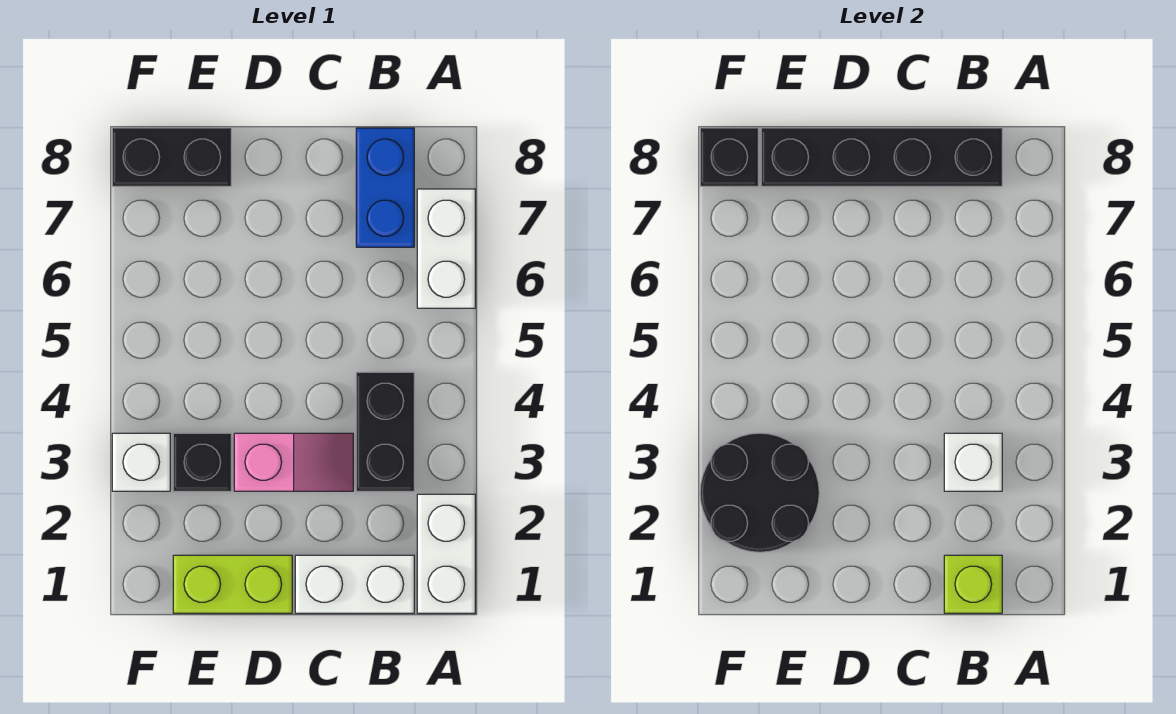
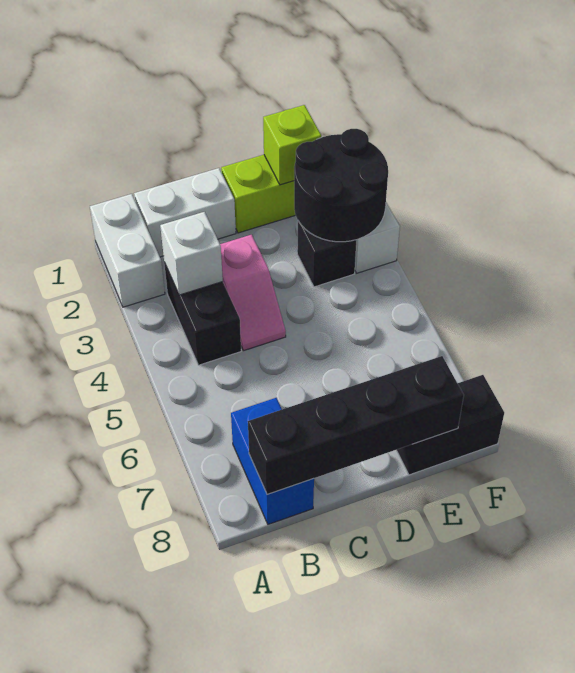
white brick A6:A7 level 1 -> none
lime brick B1 level 2 -> lime brick E1 level 2
pink slope C3:D3 level 1 top D -> pink slope C3:C4 level 1 top 3
black brick F8 level 2 -> none

